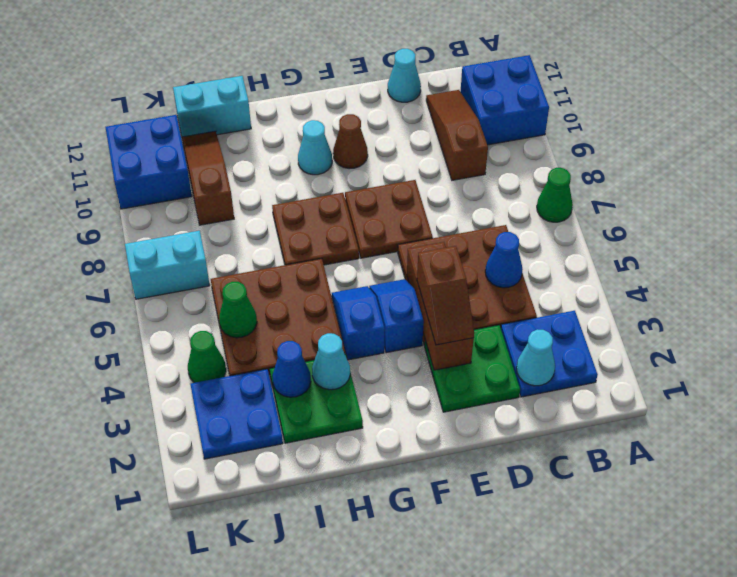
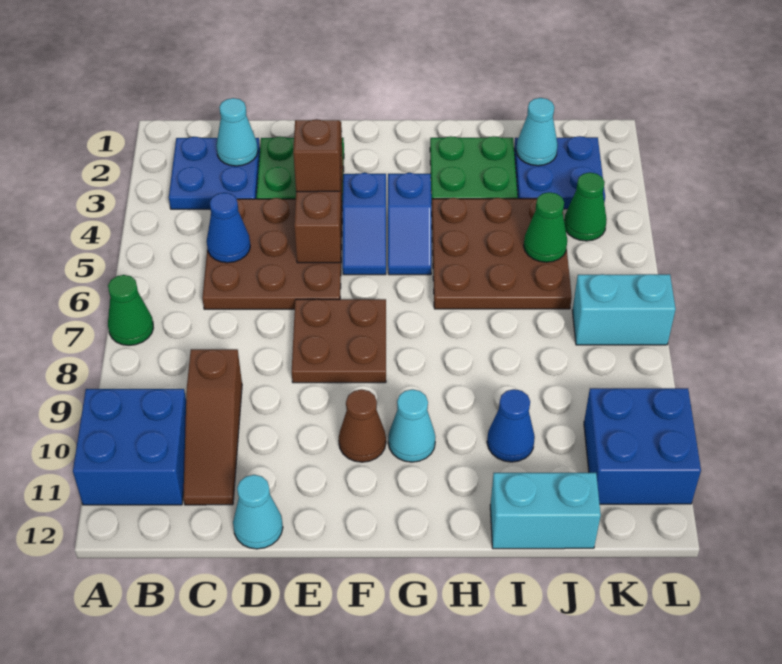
brown plate G7:H8 level 1 -> none
cyan cone H3 level 2 -> cyan cone J2 level 2
blue cone I3 level 2 -> blue cone I10 level 1
brown slope J9:J11 level 1 top 9 -> none

